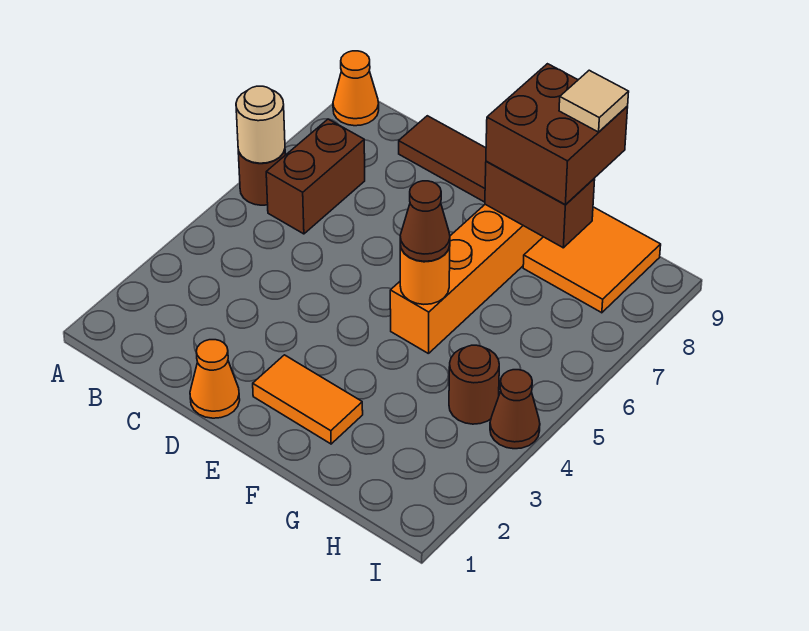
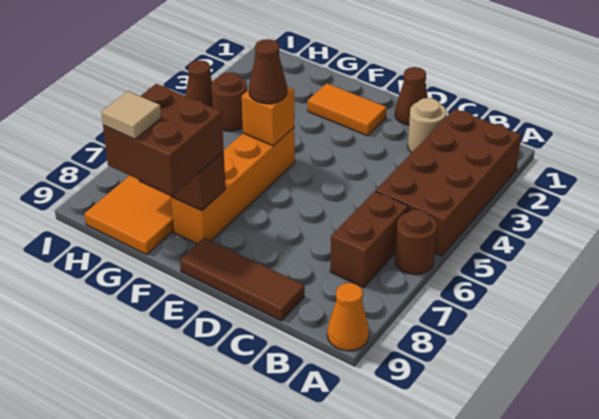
none -> brown brick A2:B5 level 1
tan round brick A6 level 2 -> tan round brick C2 level 1
orange cone D1 level 1 -> brown cone D1 level 1
orange round brick F5 level 2 -> orange brick F5 level 2

